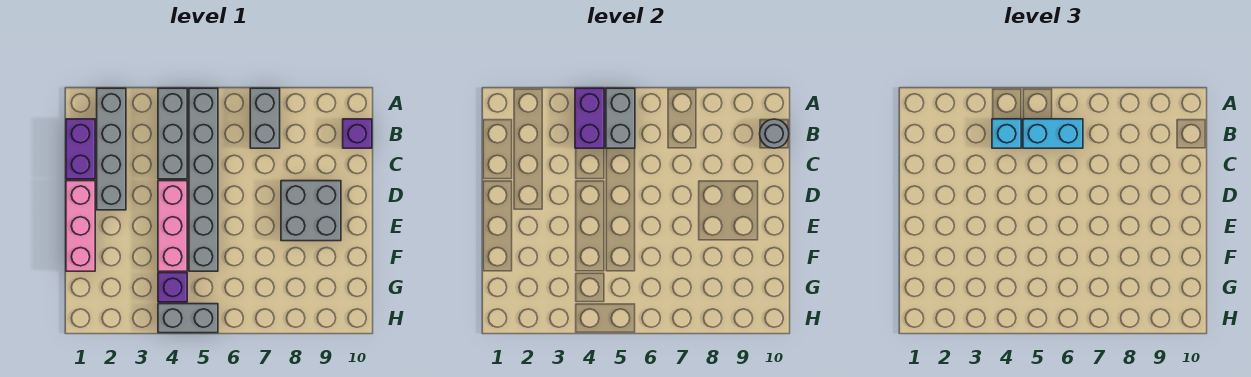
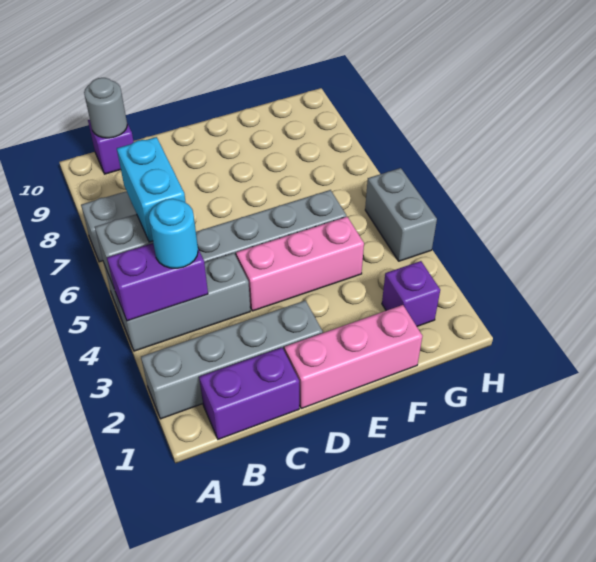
cyan brick B4 level 3 -> cyan round brick B4 level 3
grey brick D8:E9 level 1 -> none
purple brick G4 level 1 -> purple brick G2 level 1

